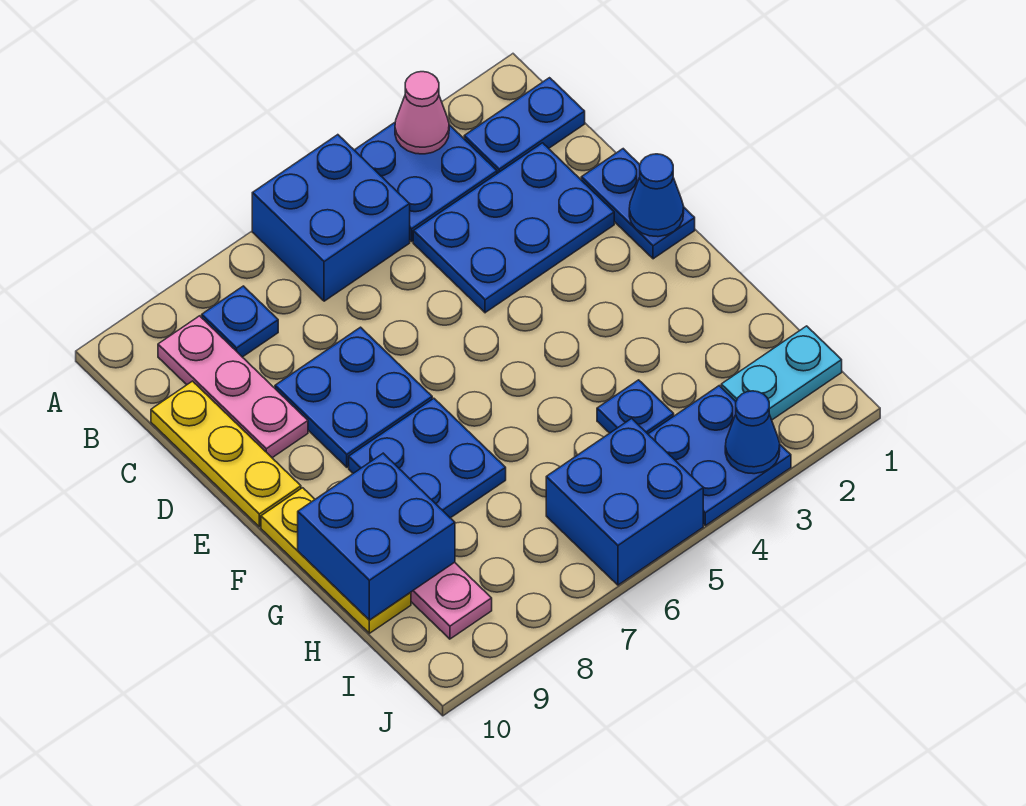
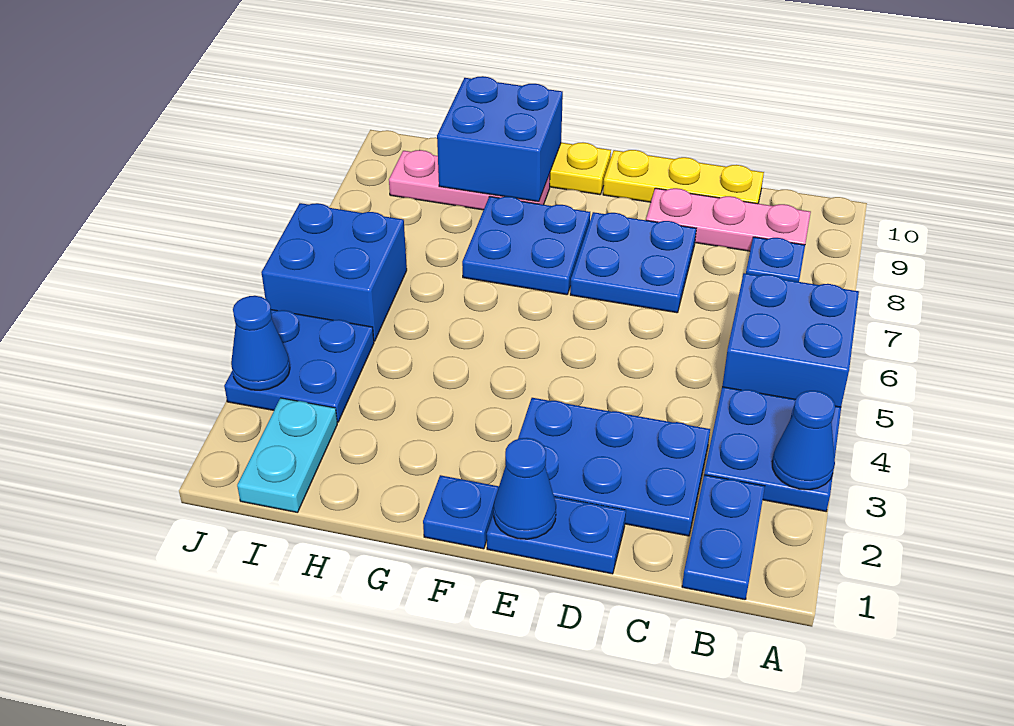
pink cone A3 level 2 -> blue cone A3 level 2
blue plate C2:D4 level 1 -> blue plate C2:E3 level 1
blue plate H4 level 1 -> blue plate F1 level 1

